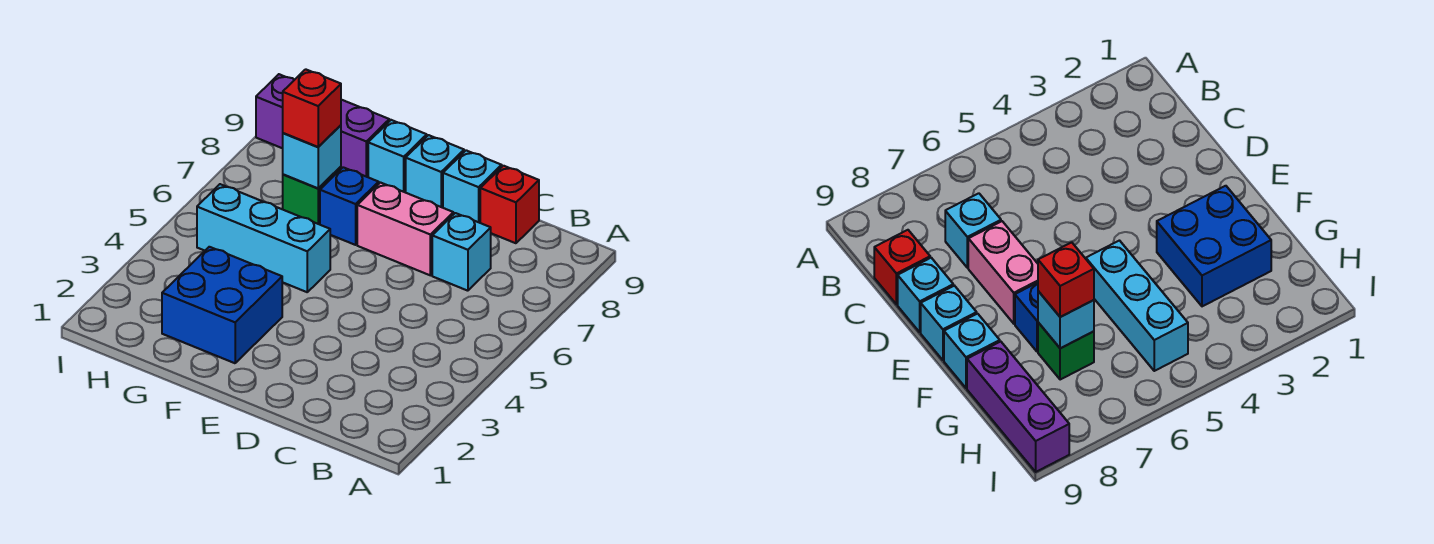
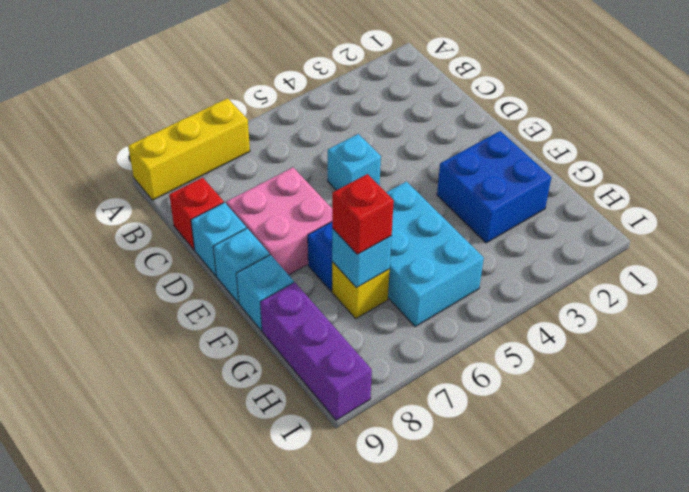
none -> yellow brick A7:A9 level 1
cyan brick C7 level 1 -> cyan brick D5 level 1
pink brick D7:E7 level 1 -> pink brick D7:E8 level 1
cyan brick F5:H5 level 1 -> cyan brick F5:H6 level 1
green brick G7 level 1 -> yellow brick G7 level 1

